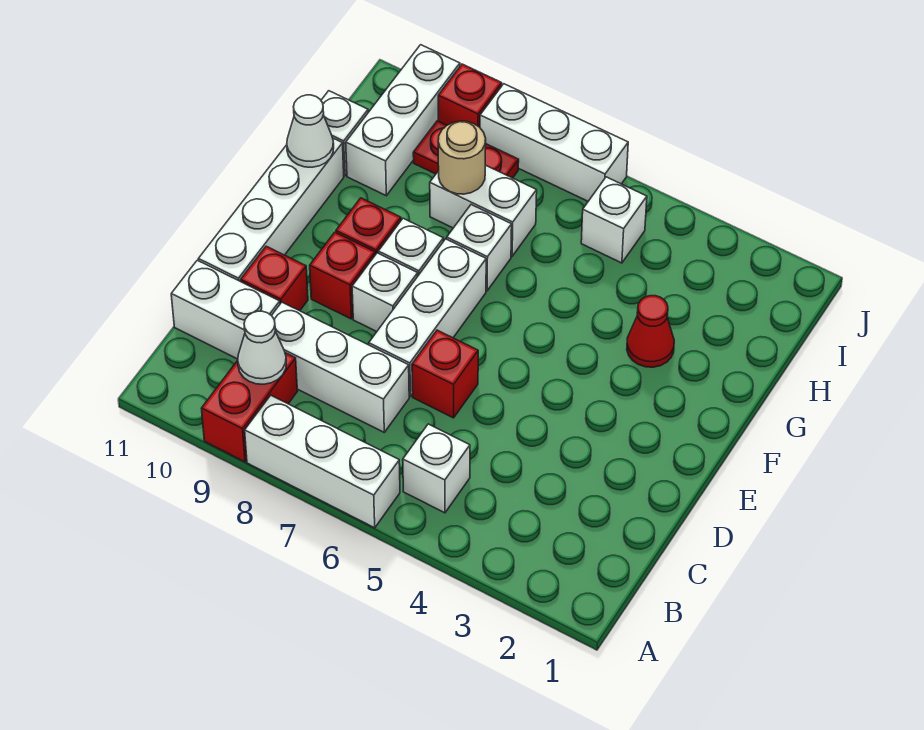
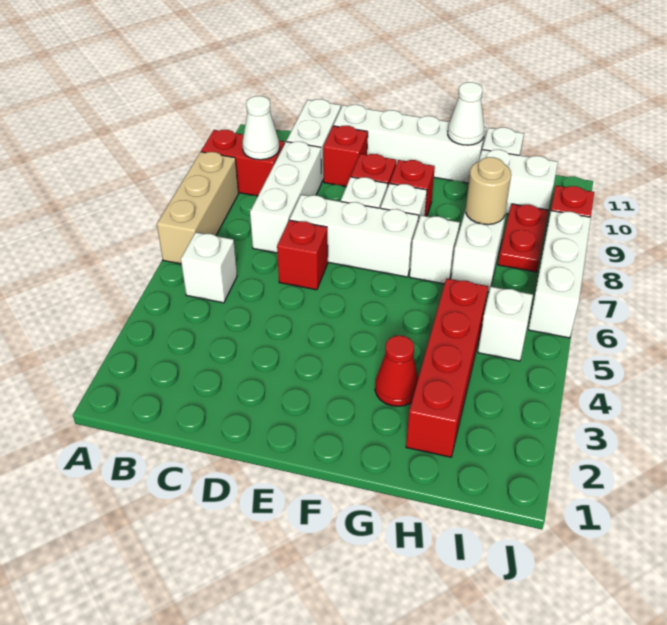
white brick A6:A8 level 1 -> tan brick A6:A8 level 1
none -> red brick H2:H5 level 1
white brick H10:J10 level 1 -> white brick H10:I10 level 1

